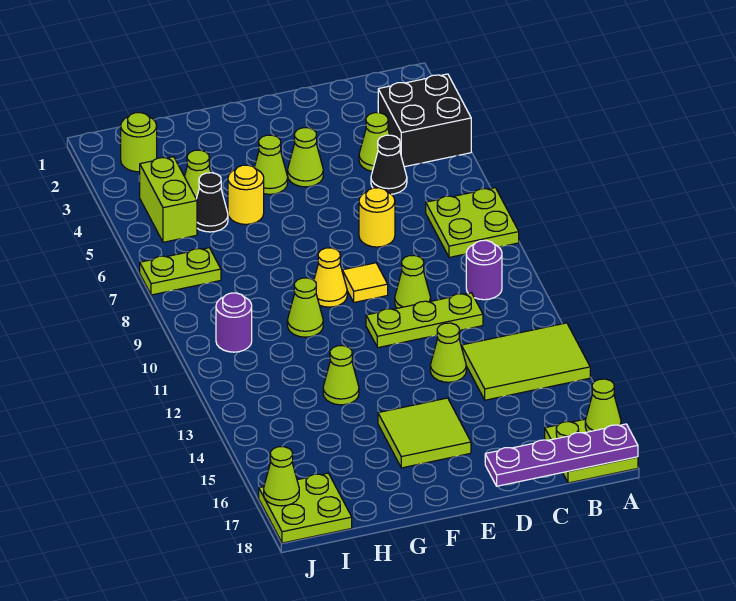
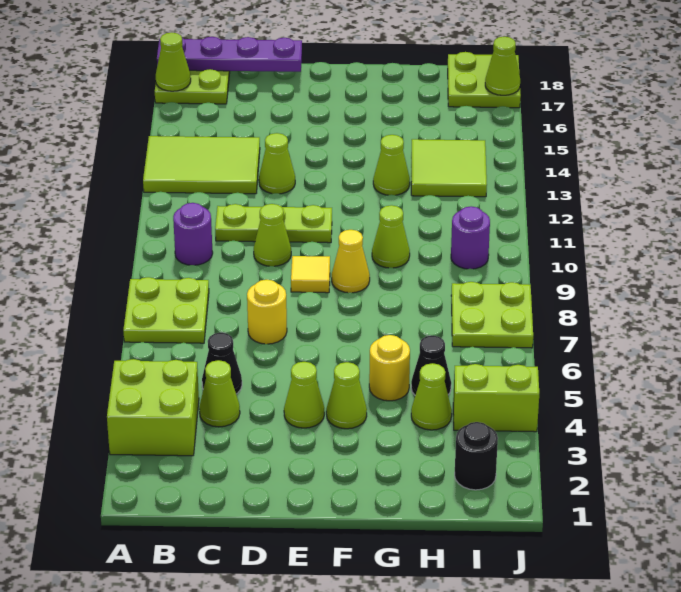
black brick A3:B4 level 1 -> lime brick A3:B4 level 1
lime tile E15:F16 level 1 -> lime tile H13:I14 level 1
lime round brick I2 level 1 -> black round brick I2 level 1
lime brick I4:I5 level 1 -> lime brick I4:J4 level 1
lime plate I7:J7 level 1 -> lime plate I7:J8 level 1

